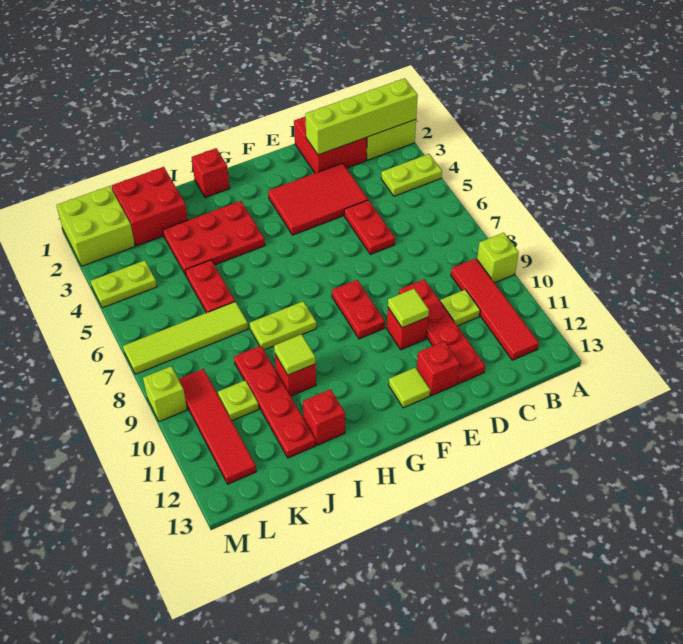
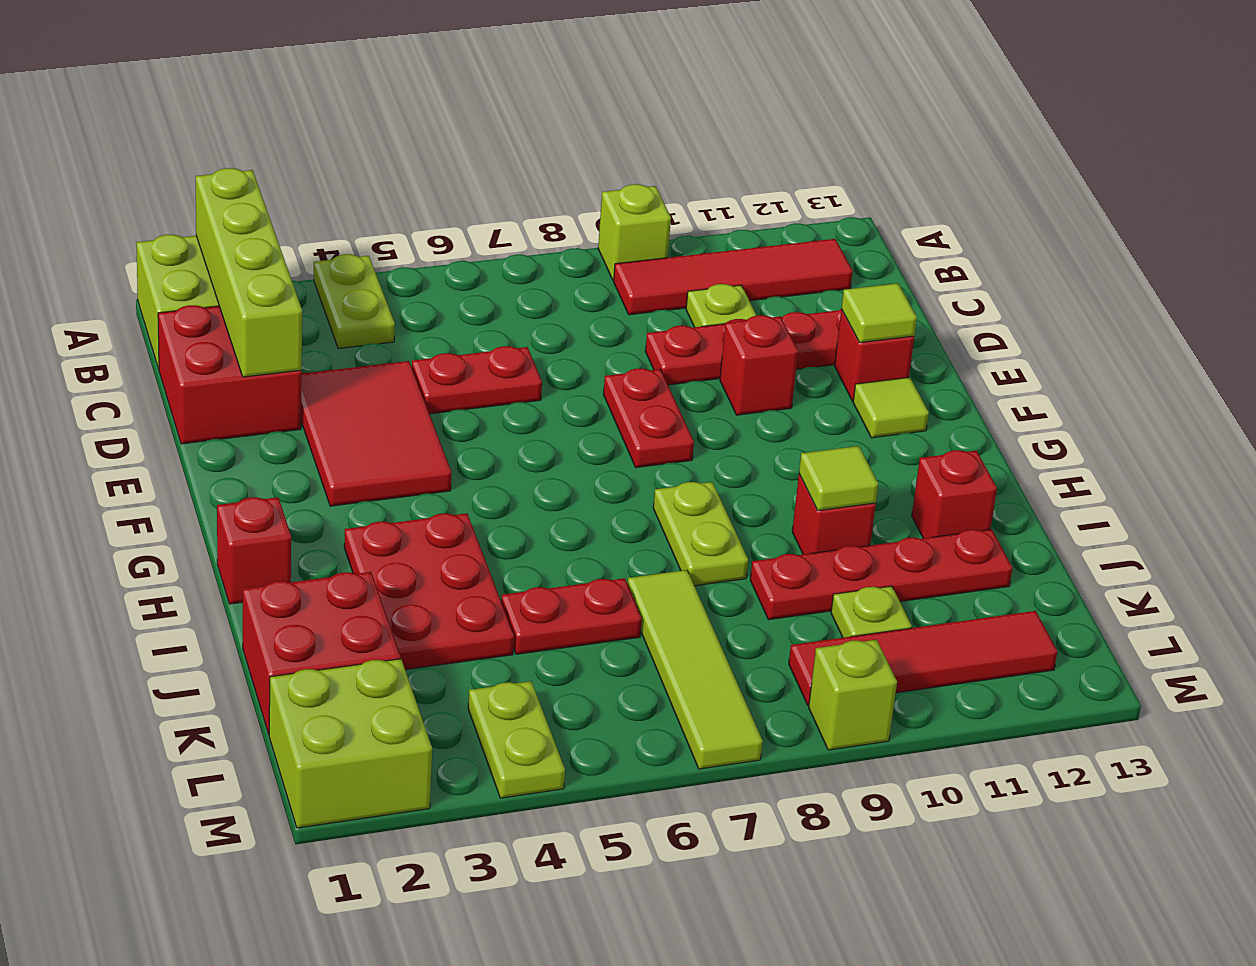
lime tile E10 level 2 -> lime tile E12 level 2
red plate F8:F9 level 1 -> red plate E8:F8 level 1

